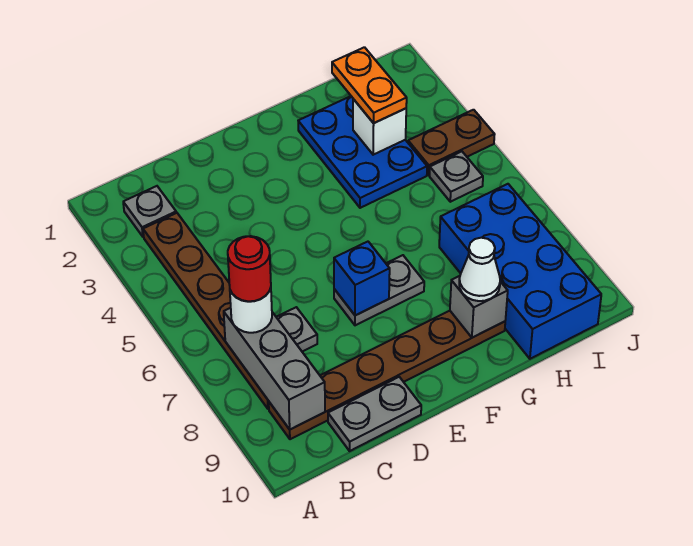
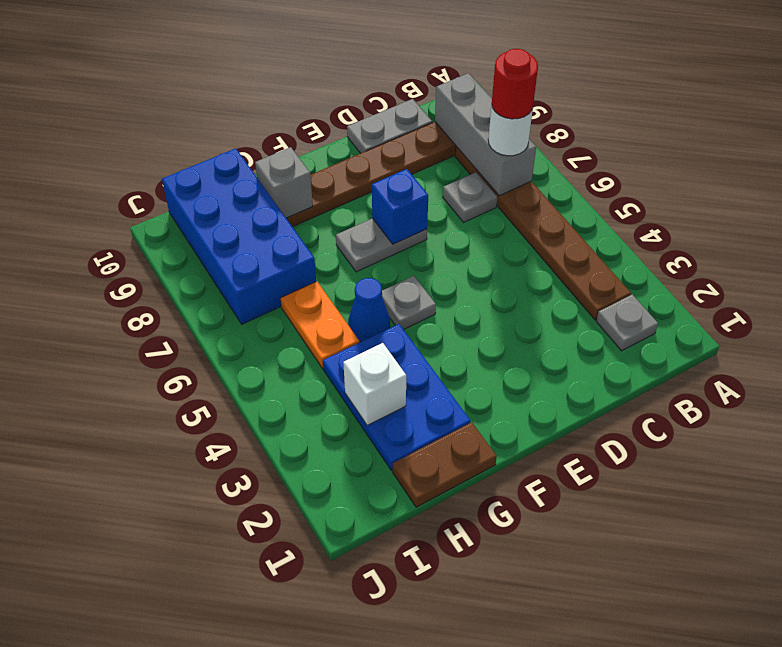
none -> blue cone G5 level 1
white cone G9 level 3 -> none
orange plate H2:H3 level 3 -> orange plate H5:H6 level 1
brown plate I4:J4 level 1 -> brown plate G1:H1 level 1
grey plate I5 level 1 -> grey plate F5 level 1

